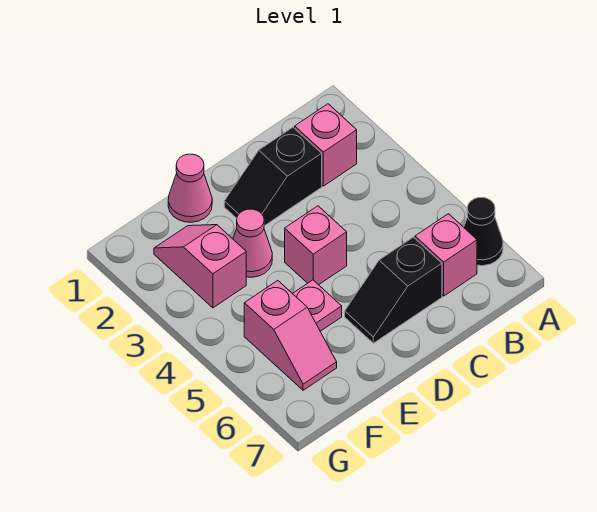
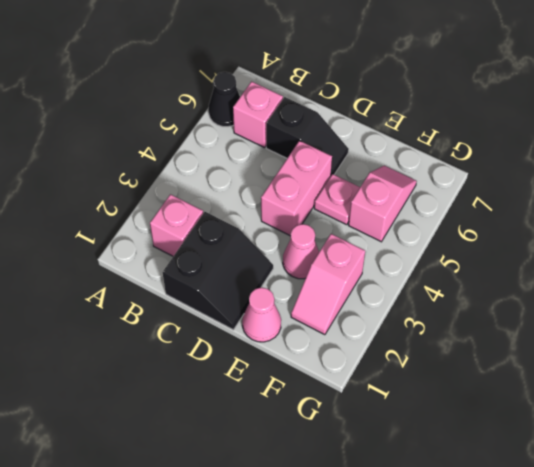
black slope C2:D2 level 1 top C -> black slope C1:D2 level 1 top C
pink brick D4 level 1 -> pink brick D4:D5 level 1

